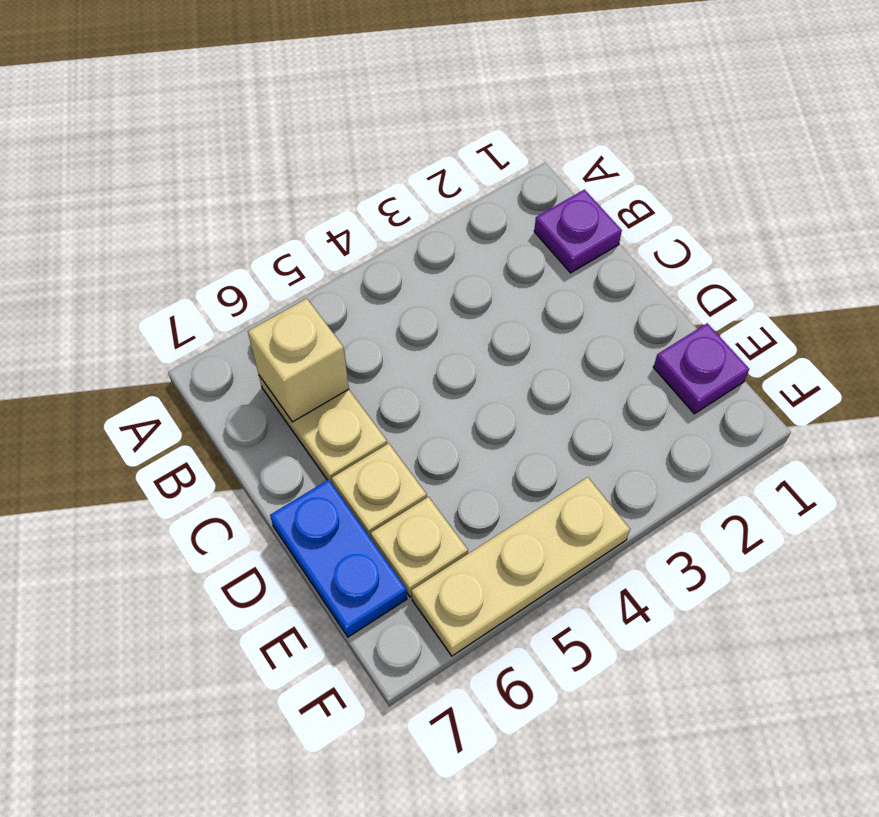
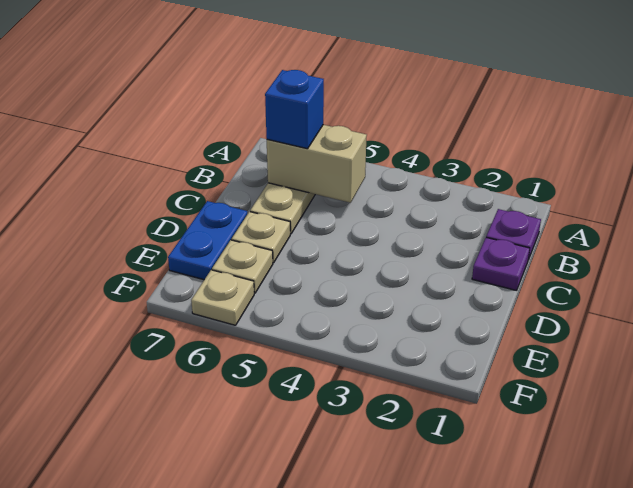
tan brick B6 level 2 -> tan brick B5:B6 level 2
none -> blue brick B6 level 3
purple plate E1 level 1 -> purple plate C1 level 1
tan plate F4:F6 level 1 -> tan plate F6 level 1

